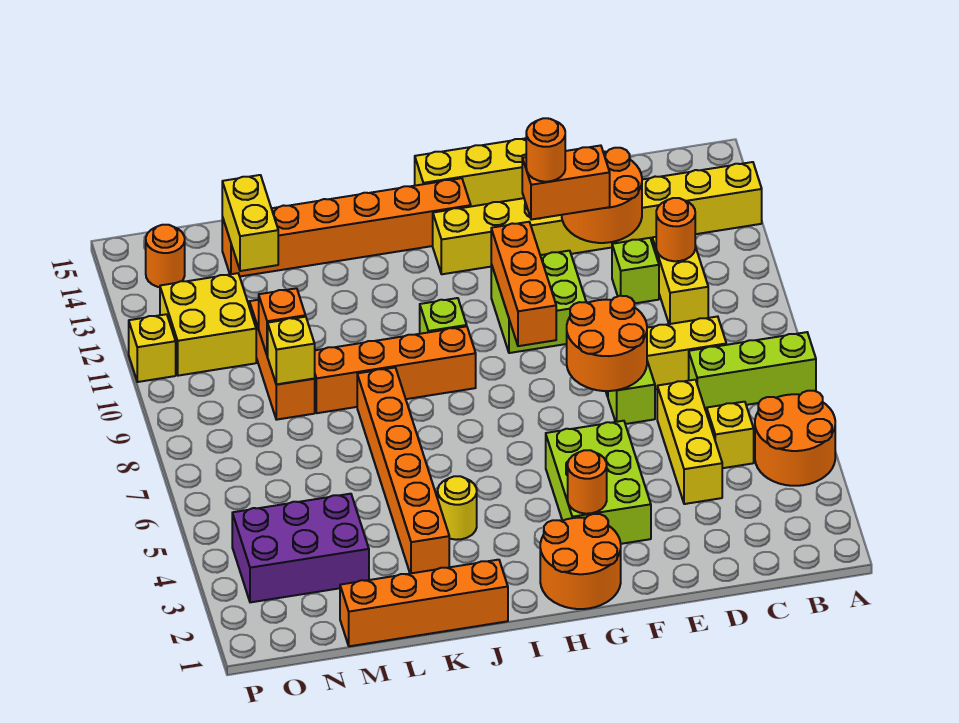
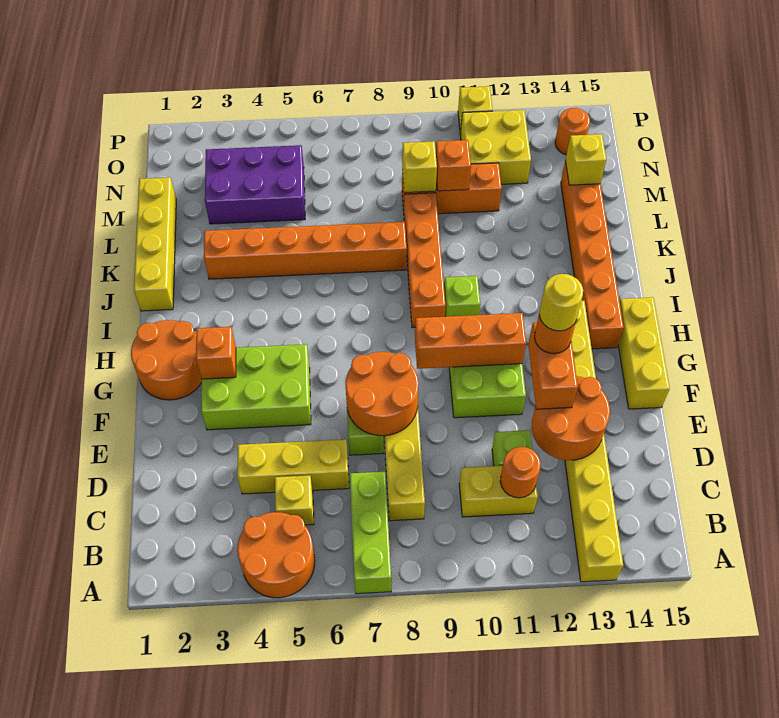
orange round brick G3 level 2 -> orange brick G3 level 2
orange brick J1:M1 level 1 -> yellow brick J1:M1 level 1
yellow round brick J4 level 1 -> yellow round brick F12 level 5
purple brick M3:O4 level 1 -> purple brick M3:N5 level 1
yellow brick M13:M14 level 2 -> yellow brick M14 level 2

